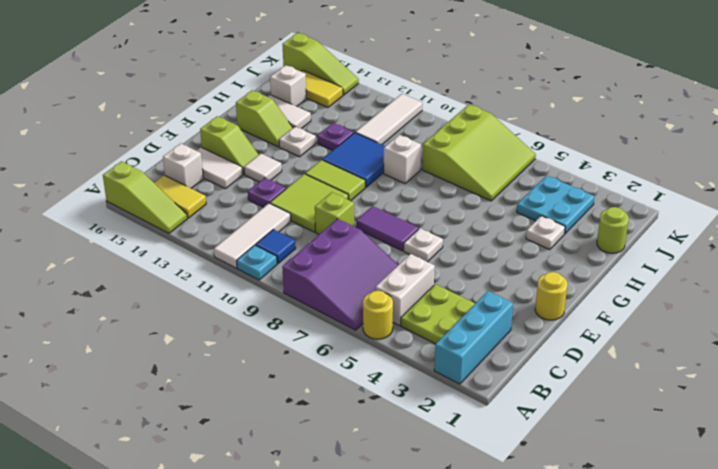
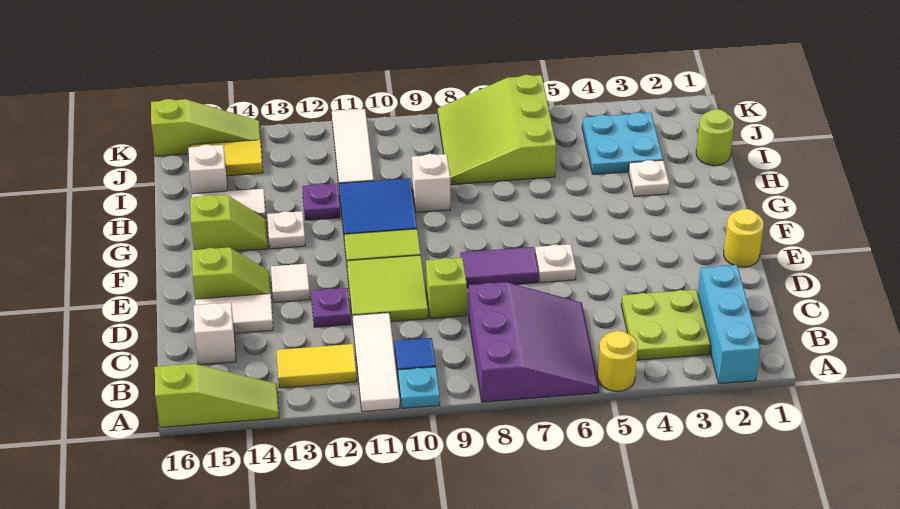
white brick B5:C5 level 1 -> none
yellow tile B14:B15 level 1 -> yellow tile B12:B13 level 1
lime slope I6:K8 level 1 top 8 -> lime slope I6:K8 level 1 top 6

